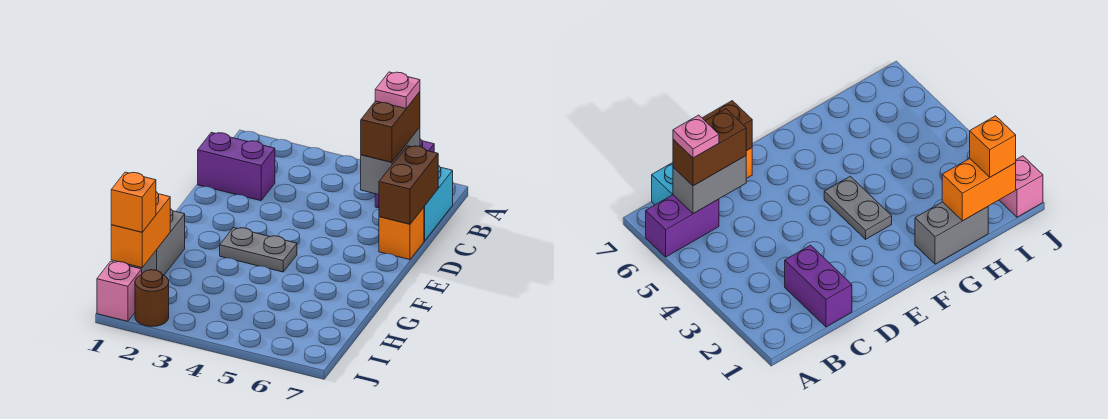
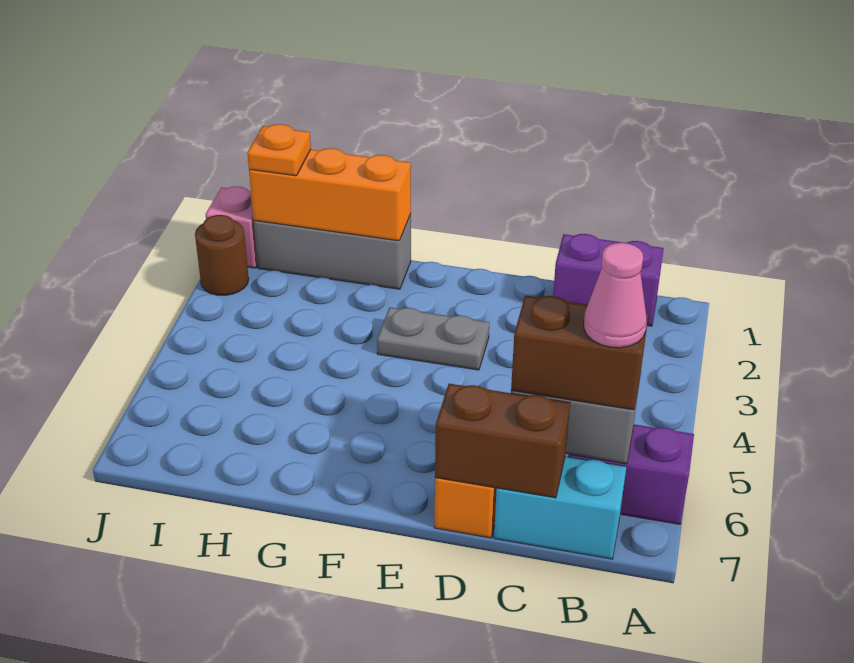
pink plate B6 level 4 -> pink cone B6 level 4
purple brick C1:C2 level 1 -> purple brick B1:C1 level 1
grey plate F3:F4 level 1 -> grey plate E3:F3 level 1
grey brick G1:H1 level 1 -> grey brick G1:I1 level 1
orange brick H1:I1 level 2 -> orange brick G1:I1 level 2
orange brick I1 level 3 -> orange plate I1 level 3

